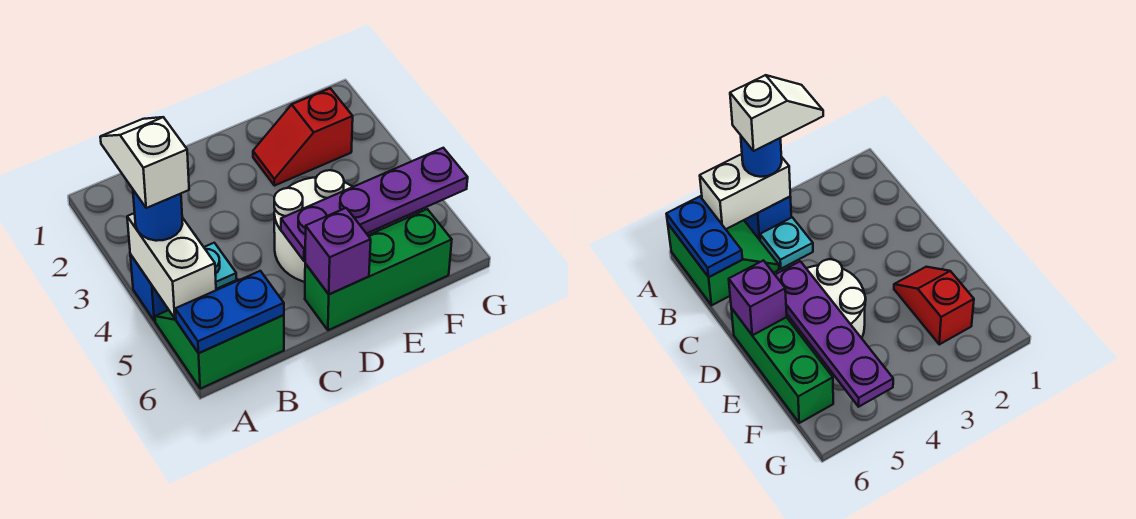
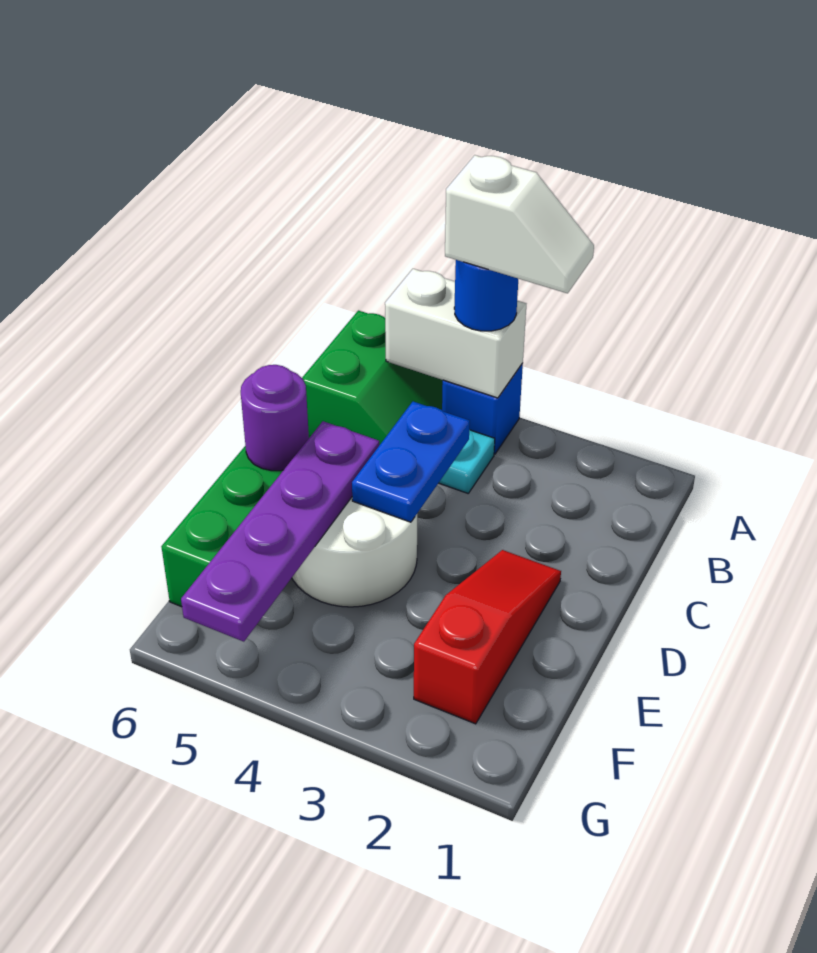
blue plate A6:B6 level 2 -> blue plate C4:D4 level 2
purple brick D6 level 2 -> purple round brick D6 level 2
red slope E2:F2 level 1 top F -> red slope D2:F2 level 1 top F

